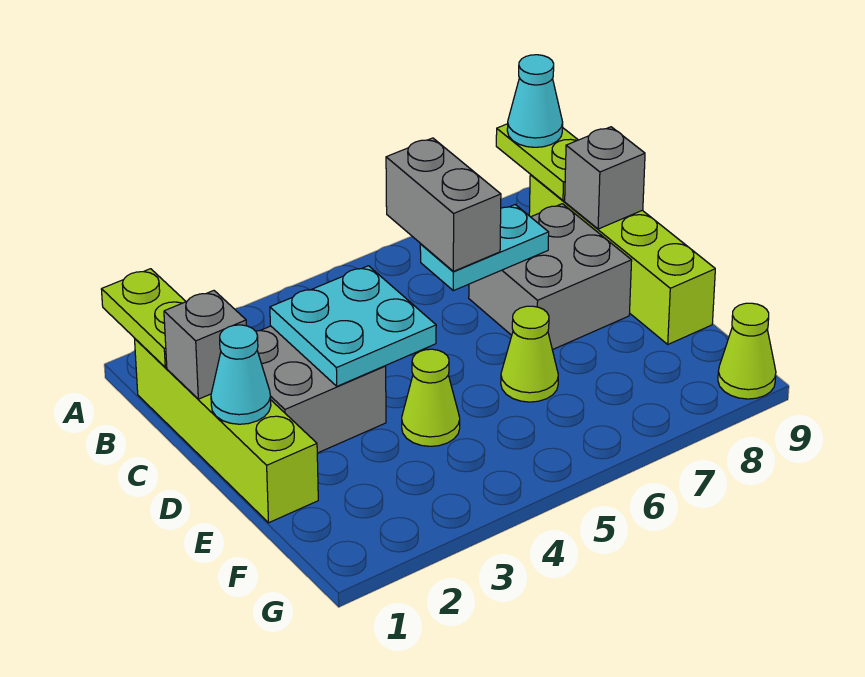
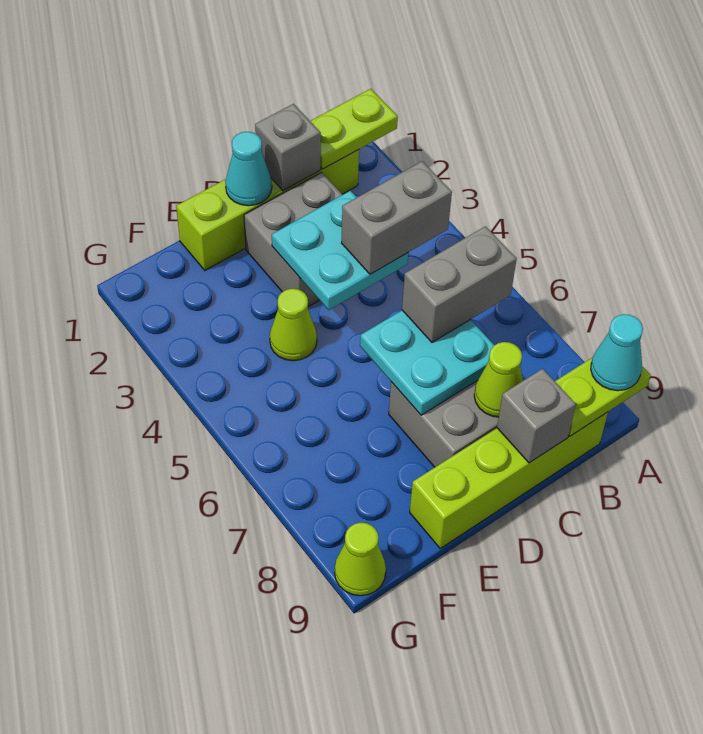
none -> grey brick B4:C4 level 3
cyan plate C6:C7 level 2 -> cyan plate C6:D7 level 2
lime cone E6 level 1 -> lime cone C8 level 2

